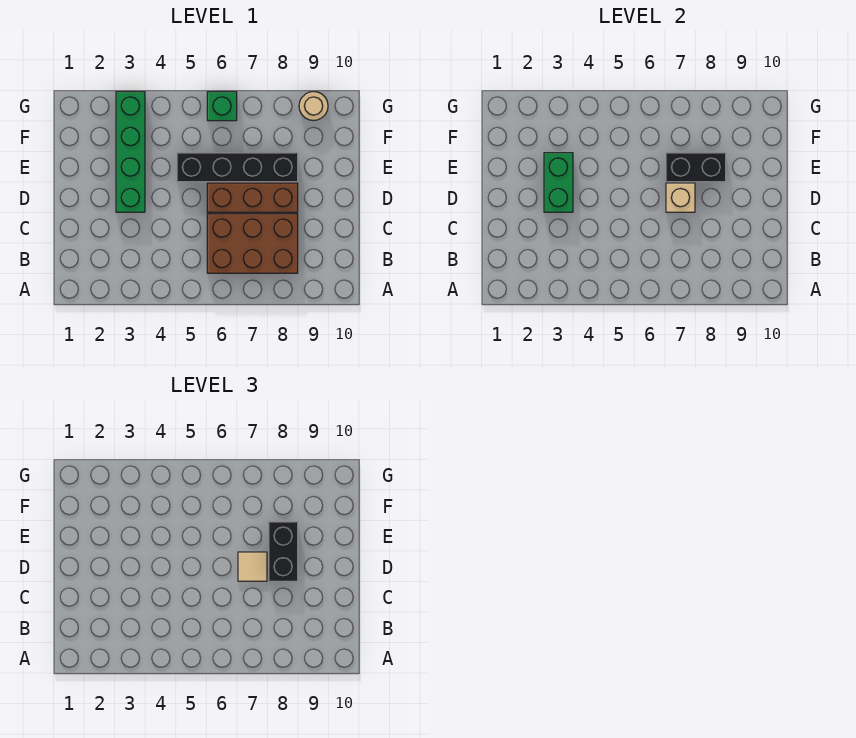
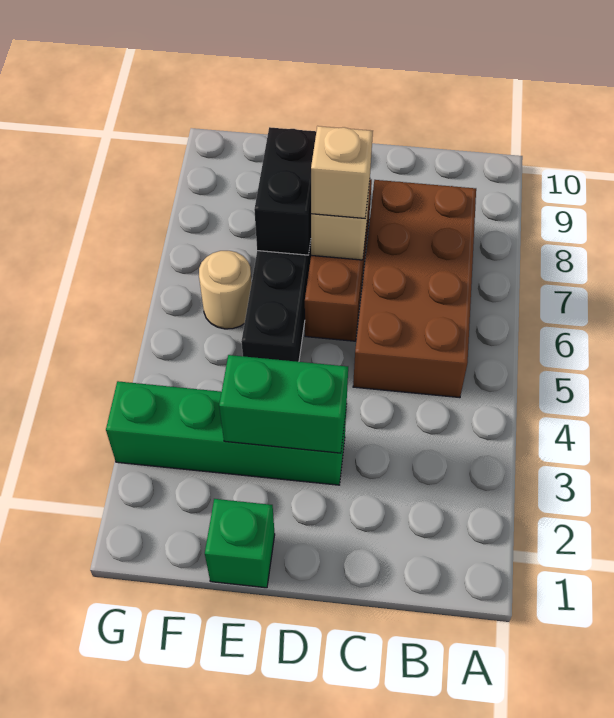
brown brick B6:C8 level 1 -> brown brick B5:C8 level 1
tan tile D7 level 3 -> tan brick D7 level 3
black brick D8:E8 level 3 -> none
green brick G6 level 1 -> green brick E1 level 1
tan round brick G9 level 1 -> tan round brick F6 level 1

